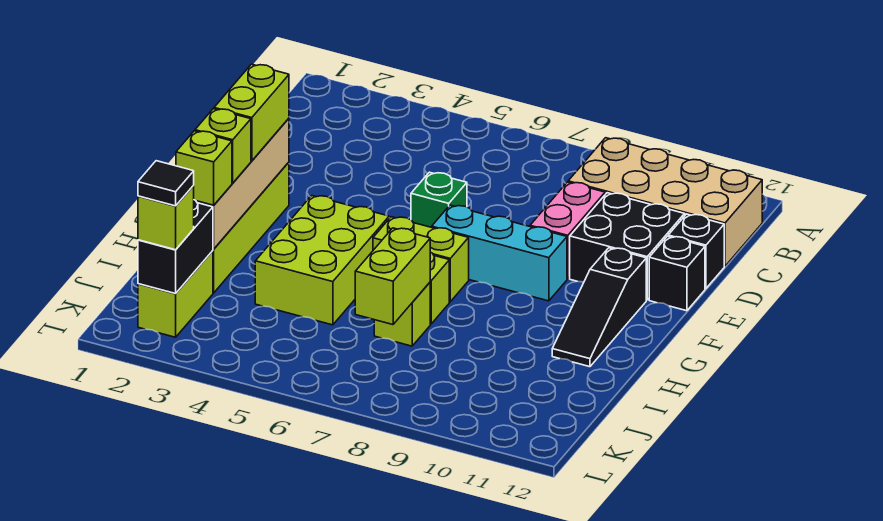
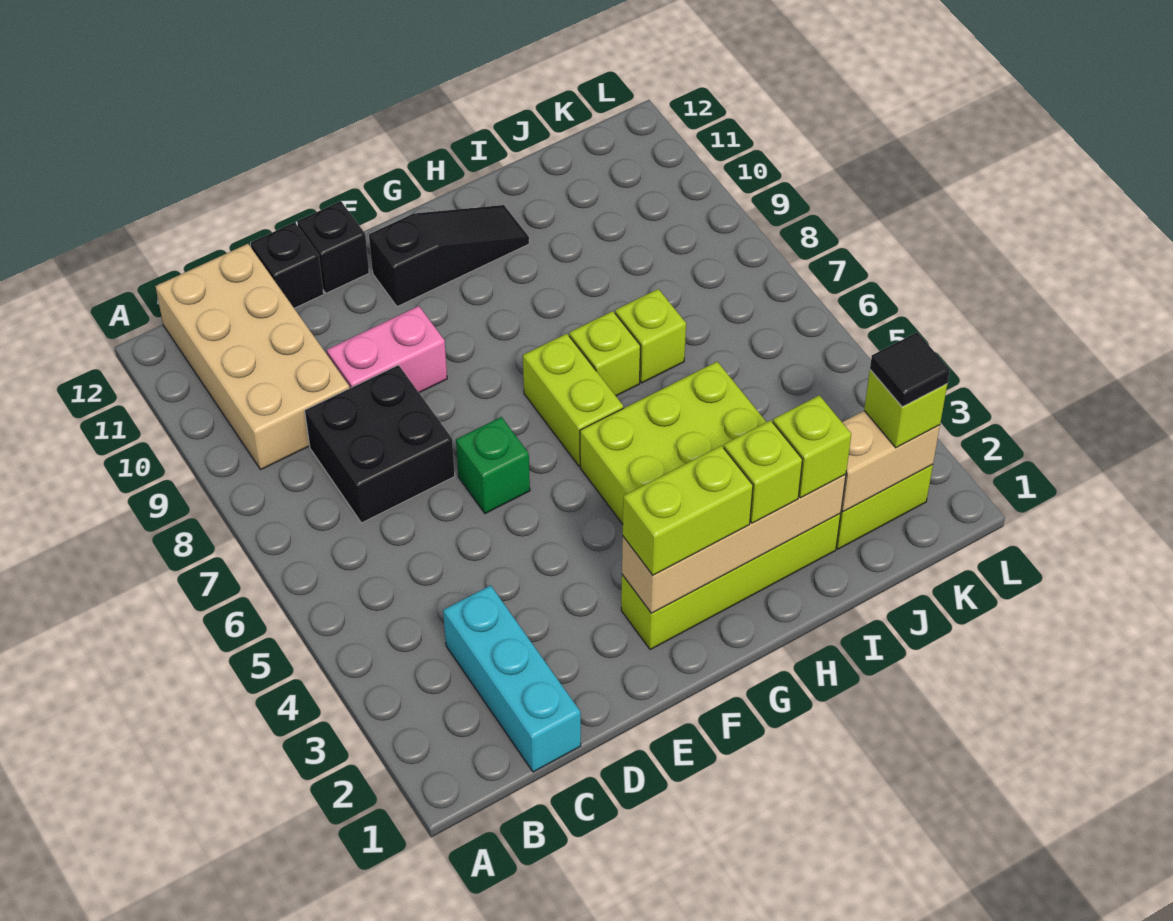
black brick D10:E11 level 1 -> black brick C7:D8 level 1
cyan brick F7:F9 level 1 -> cyan brick C1:C3 level 1
lime brick I7:J7 level 2 -> none
black brick J2:K2 level 2 -> tan brick J2:K2 level 2

